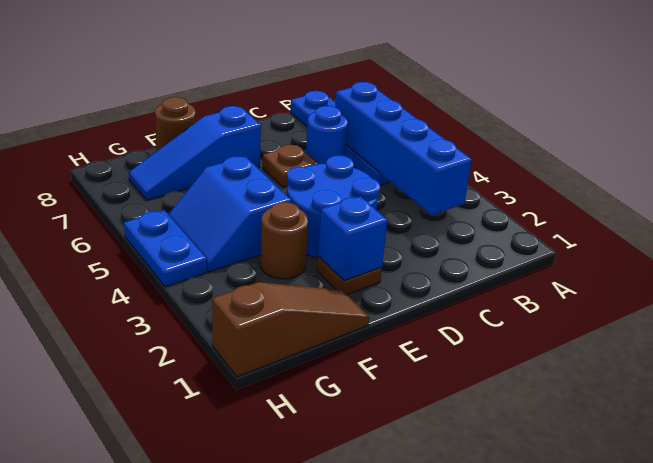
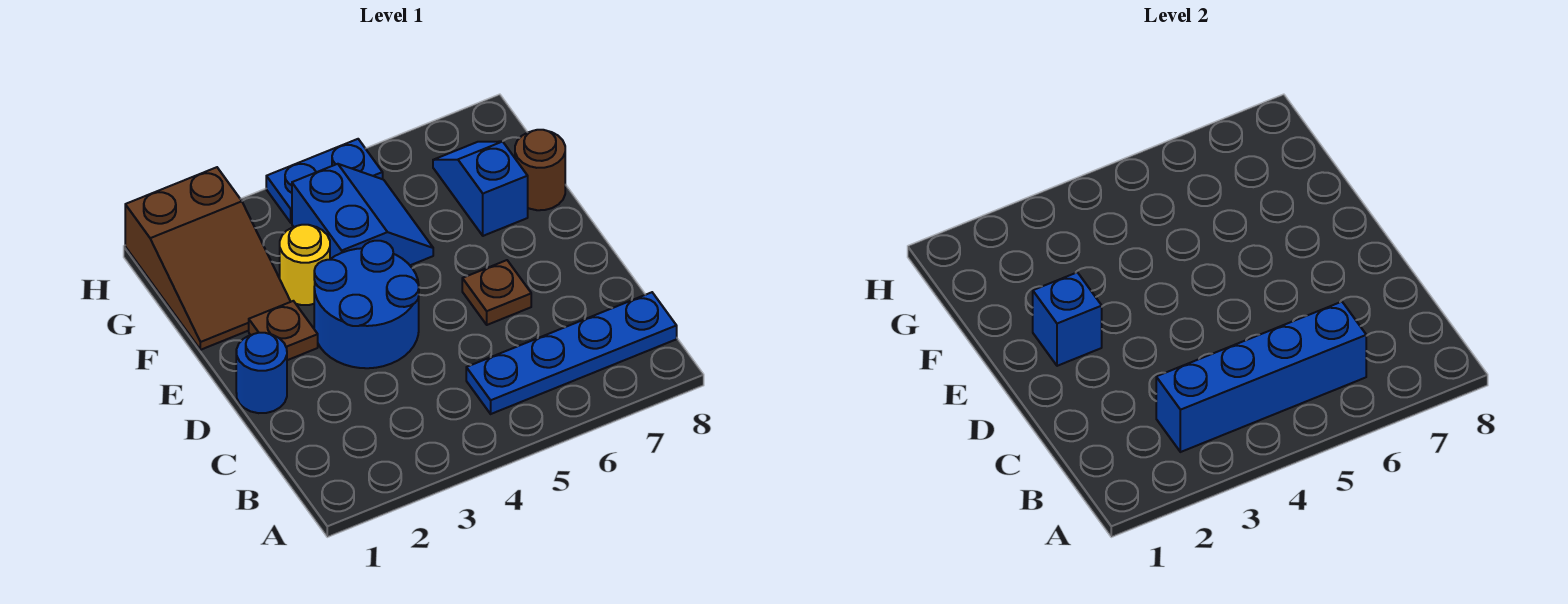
blue round brick C6 level 1 -> blue round brick D1 level 1
blue slope E7:G7 level 1 top E -> blue slope F7:G7 level 1 top F
brown slope F1:H1 level 1 top H -> brown slope F1:H2 level 1 top H
brown round brick F3 level 1 -> yellow round brick F3 level 1
blue slope F4:G5 level 1 top F -> blue slope F4:G5 level 1 top 4

